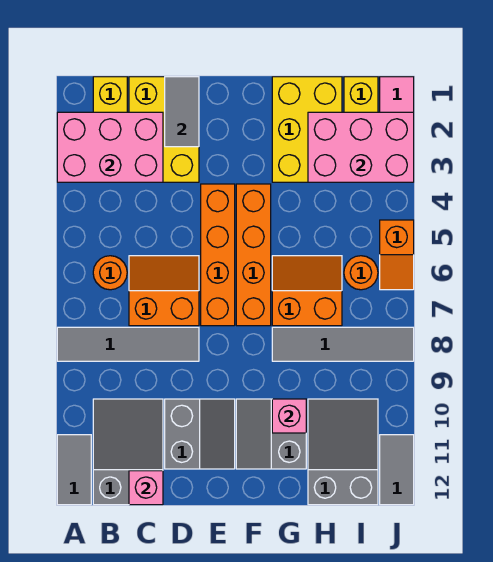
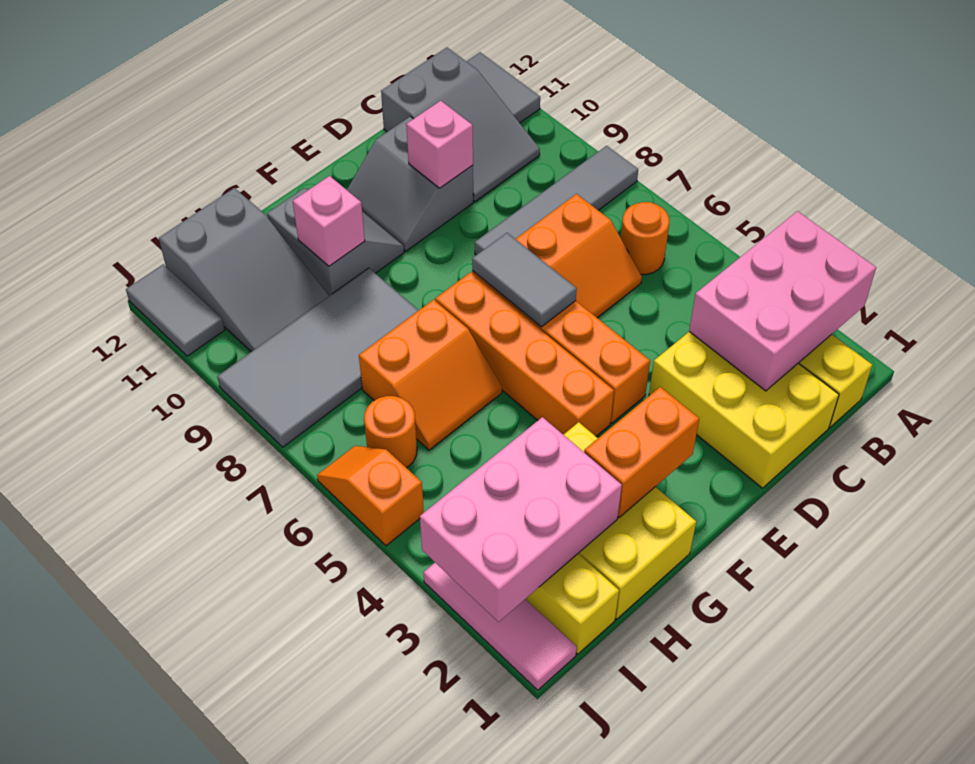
pink brick C12 level 2 -> pink brick D10 level 2
grey tile D1:D2 level 2 -> grey tile E6:E7 level 2
none -> orange brick F2:G2 level 2
grey tile G8:J8 level 1 -> grey tile G8:J9 level 1

